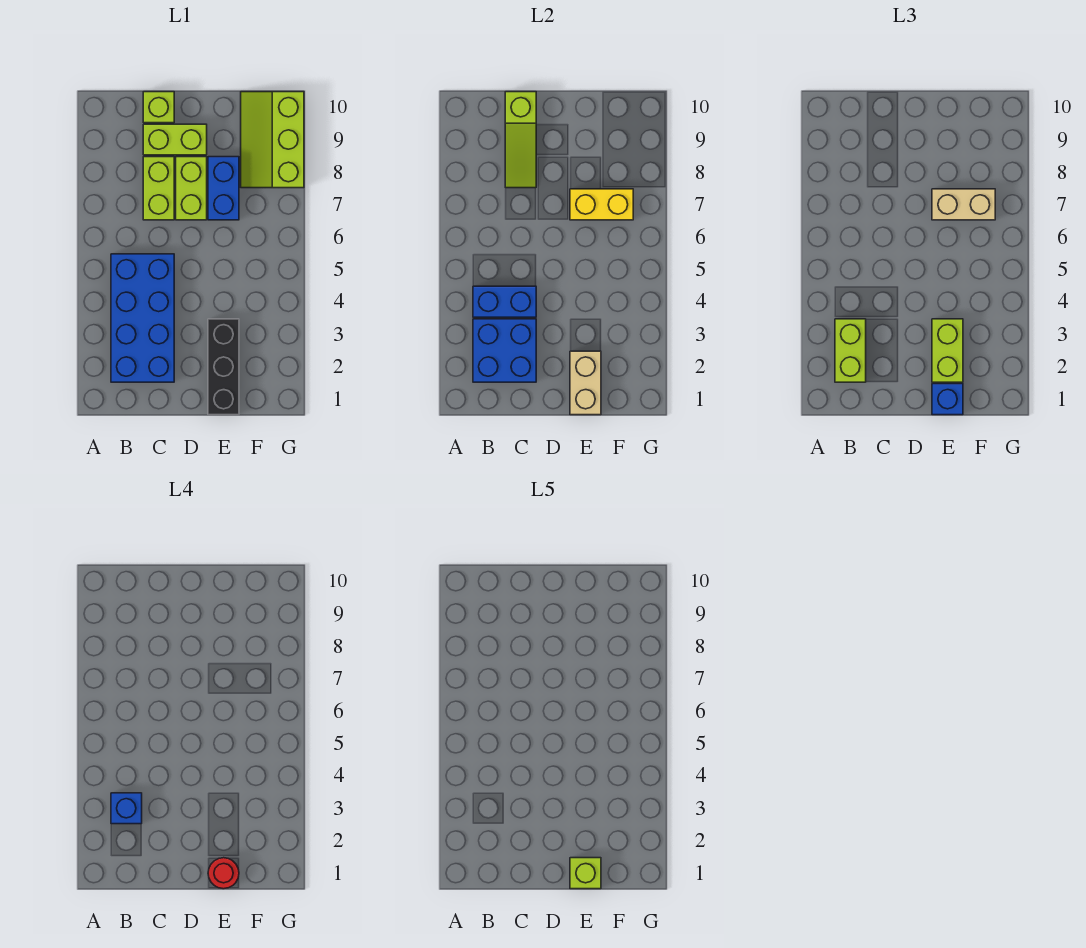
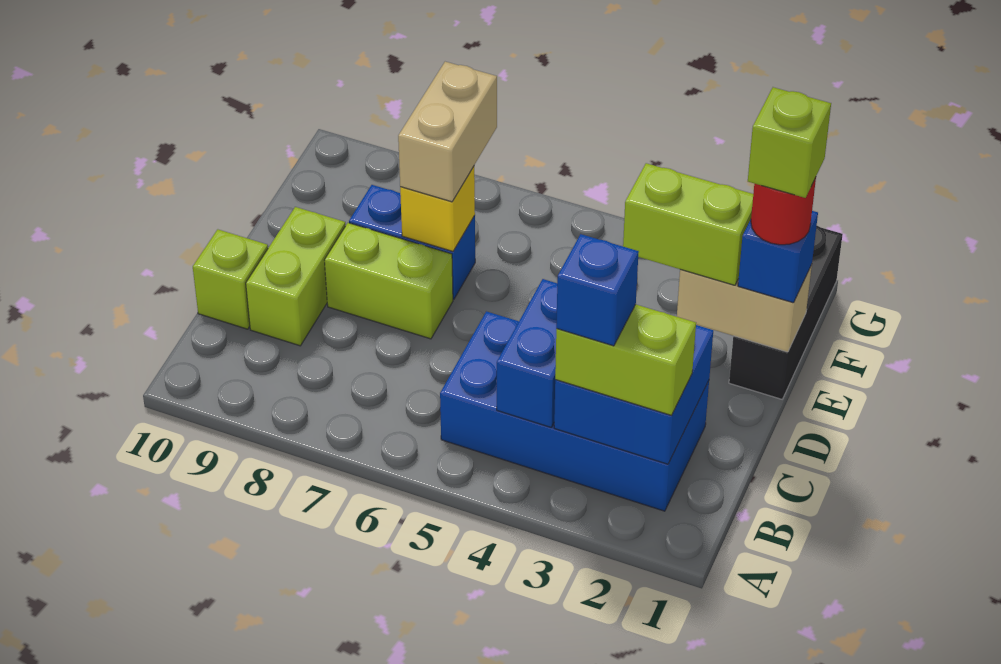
lime brick C7:C8 level 1 -> none
lime slope C8:C10 level 2 top 10 -> none
black brick E1:E3 level 1 -> black brick E1:G1 level 1
yellow brick E7:F7 level 2 -> yellow brick E7 level 2
lime slope F8:G10 level 1 top G -> none

